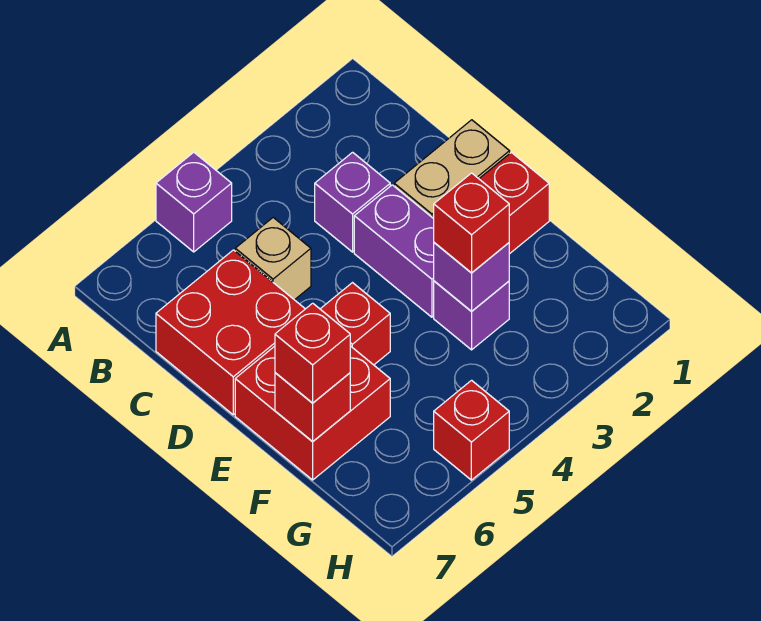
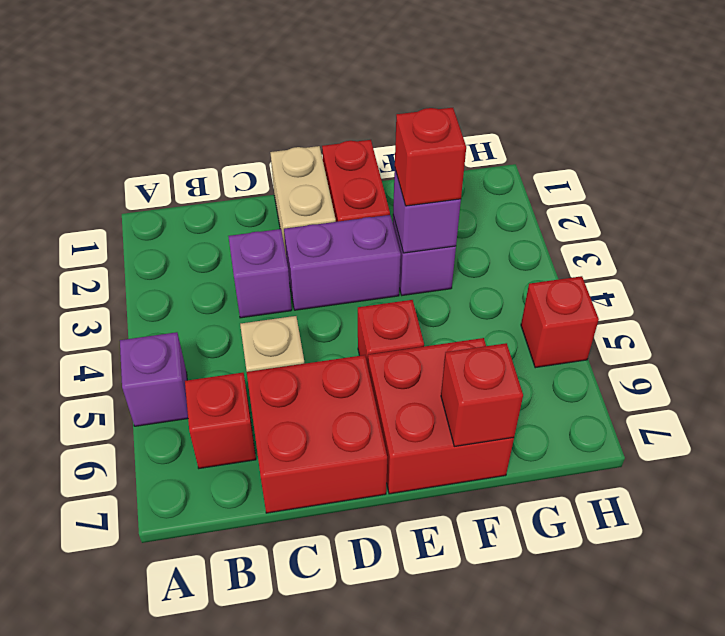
red brick F7 level 3 -> red brick B6 level 1

